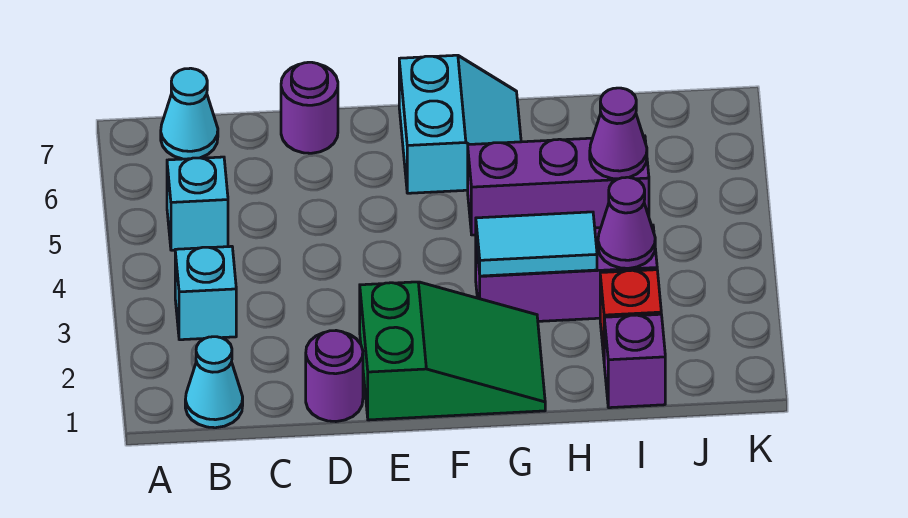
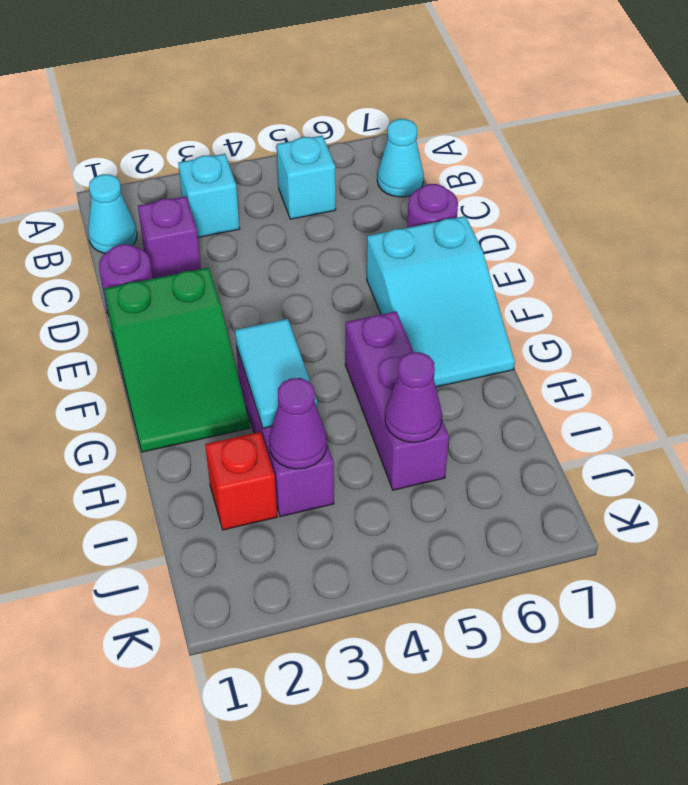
cyan slope F6:G7 level 1 top F -> cyan slope E6:G7 level 1 top E
purple brick I1 level 1 -> purple brick C2 level 1

